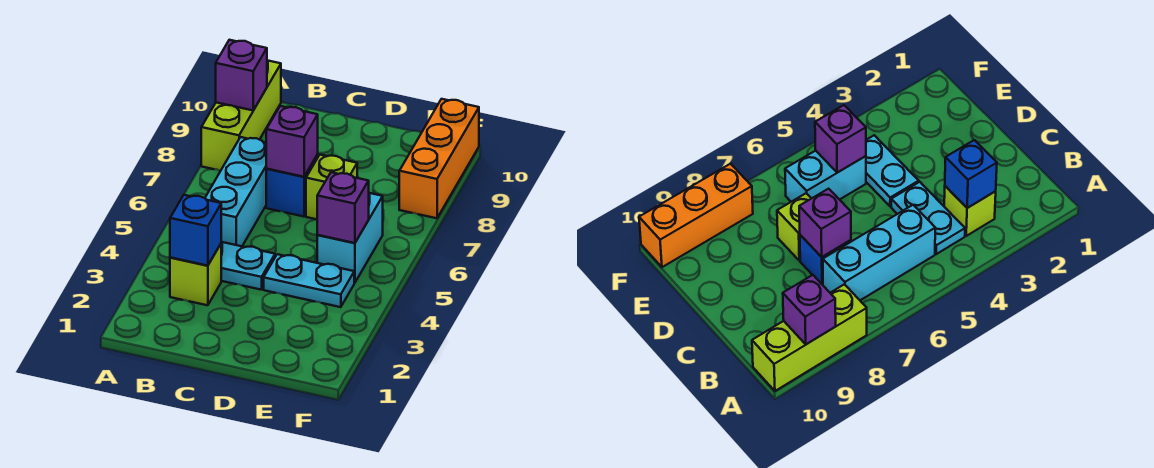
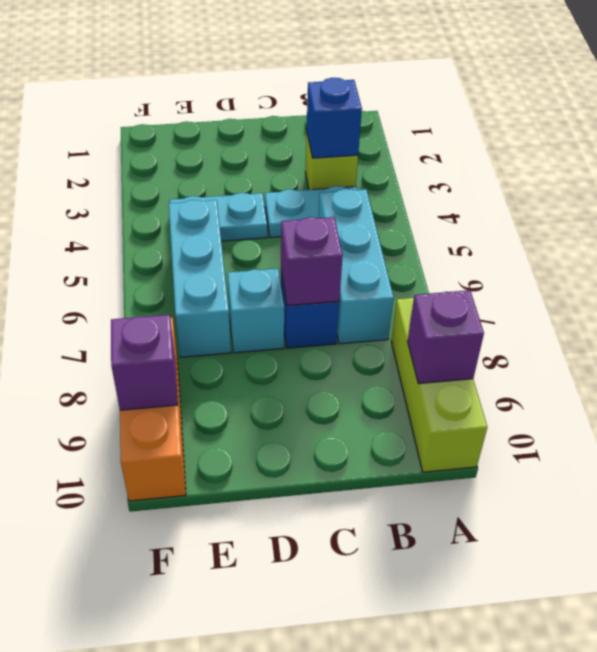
lime brick D7 level 1 -> cyan brick D7 level 1
cyan brick E5:E6 level 1 -> cyan brick E5:E7 level 1
purple brick E5 level 2 -> purple brick F9 level 2

